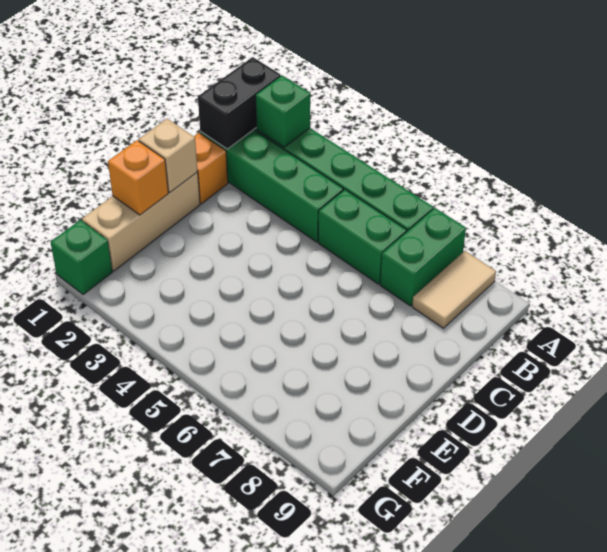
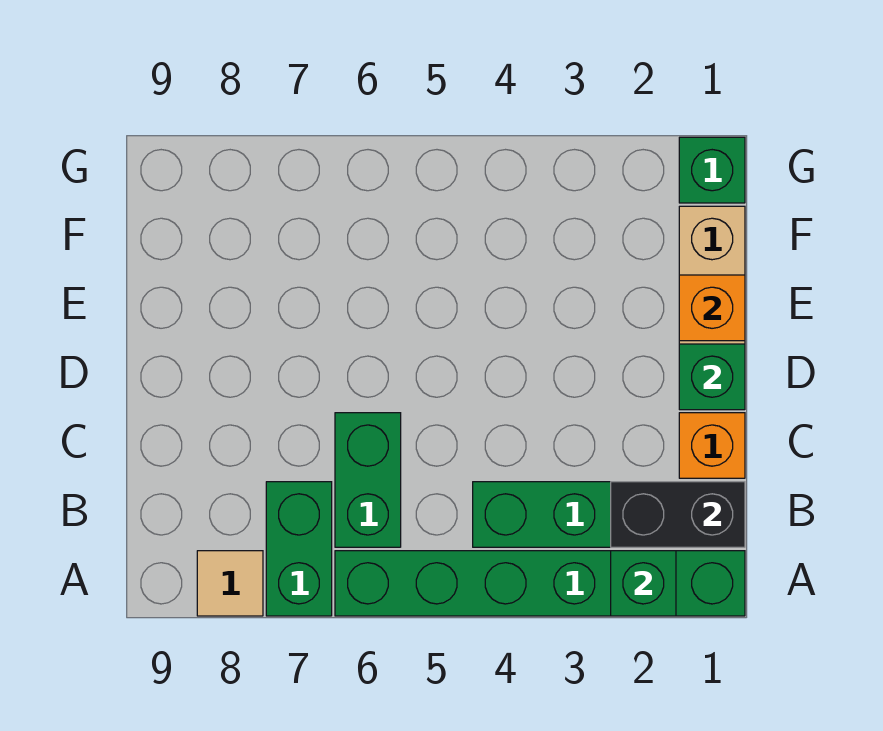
black brick A1:B1 level 2 -> black brick B1:B2 level 2
tan tile A8:B8 level 1 -> tan tile A8 level 1
green brick B5:B6 level 1 -> green brick B6:C6 level 1
tan brick D1 level 2 -> green brick D1 level 2

